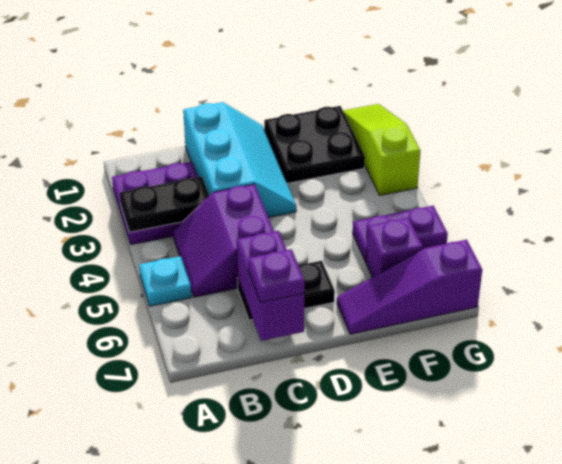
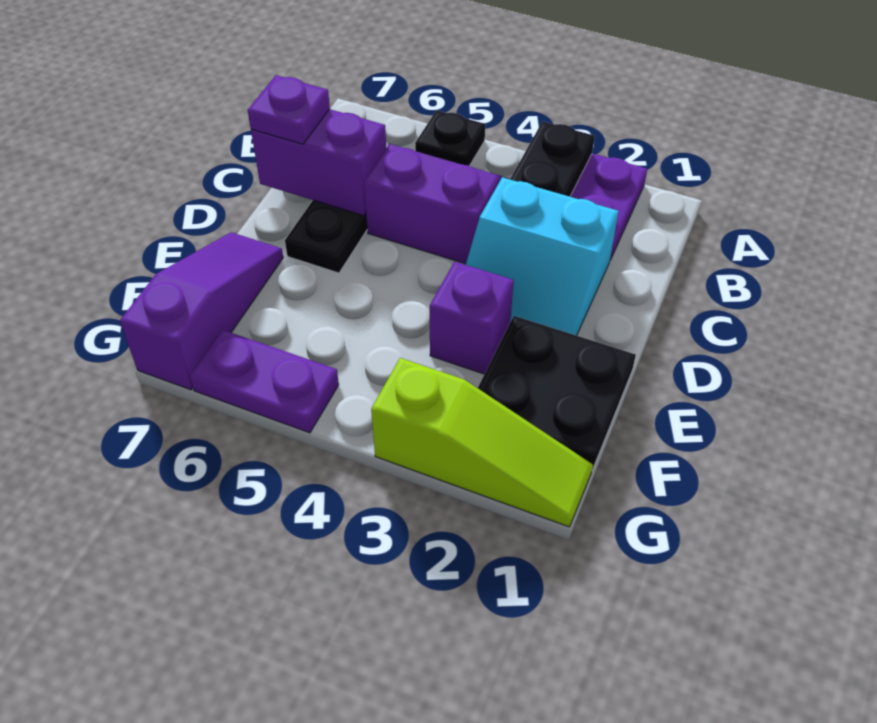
cyan plate A5 level 1 -> black plate A5 level 1
cyan slope C1:D3 level 1 top C -> cyan slope C2:D3 level 1 top C
purple plate F5:G5 level 1 -> purple plate G5:G6 level 1
purple brick F6 level 1 -> purple brick E3 level 1

